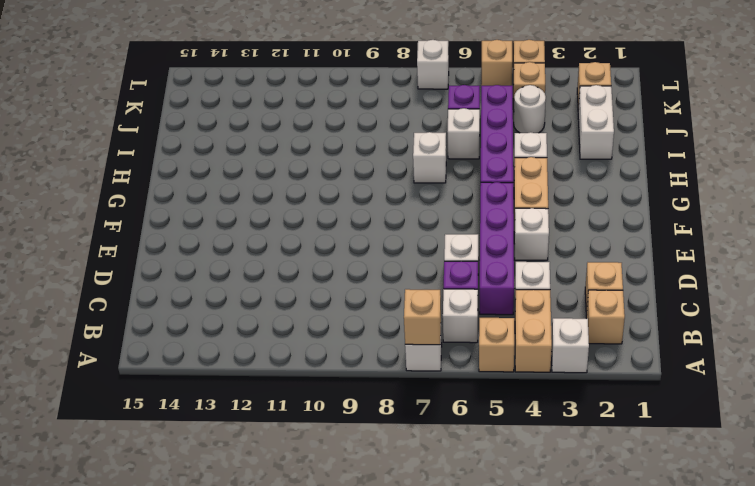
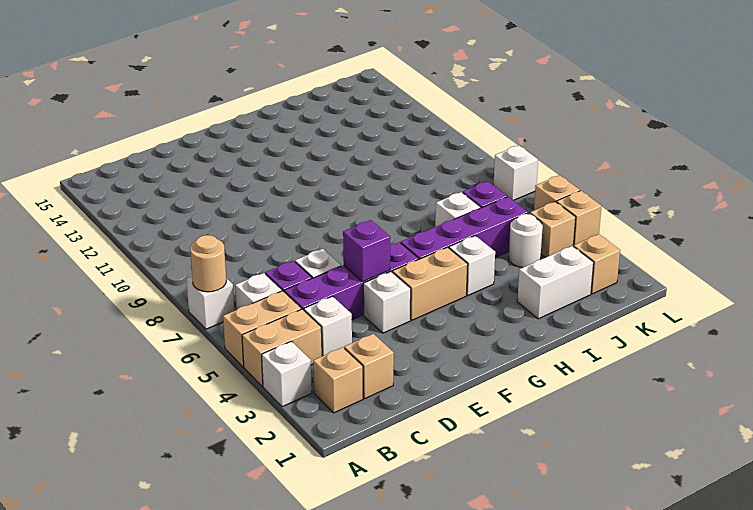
tan brick A5 level 1 -> tan brick A5:B5 level 1
tan brick A7 level 2 -> tan round brick A7 level 2
none -> purple brick E5 level 2
white brick H7 level 1 -> none

